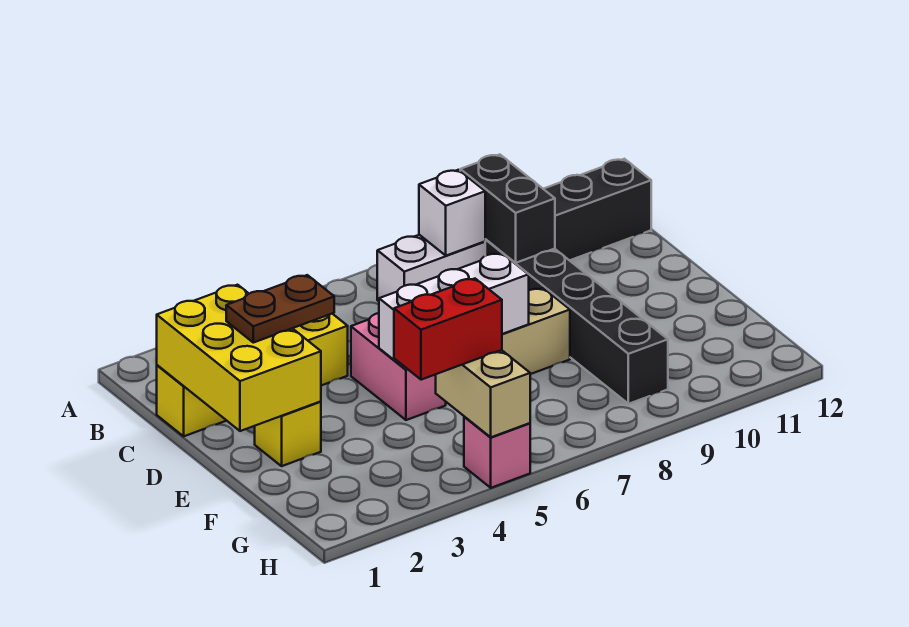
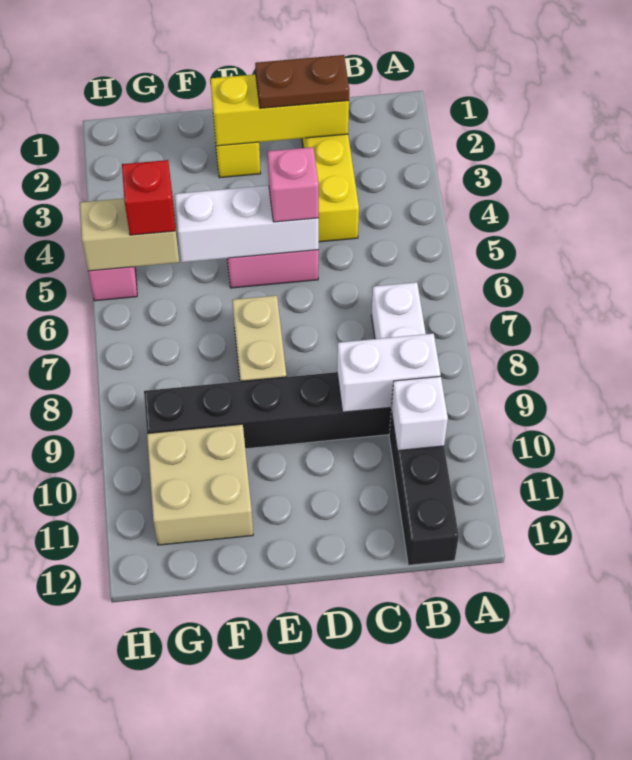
white brick B8 level 2 -> white brick B10 level 2
black brick B9:C9 level 2 -> white brick B9:C9 level 2
yellow brick C1:E2 level 2 -> yellow brick C2:E2 level 2
brown plate D2:D3 level 3 -> brown plate C2:D2 level 3
none -> pink brick D5 level 3
white brick E5:E7 level 2 -> white brick D5:F5 level 2
none -> tan brick F10:G11 level 1
red brick G4:G5 level 3 -> red brick G5 level 3

